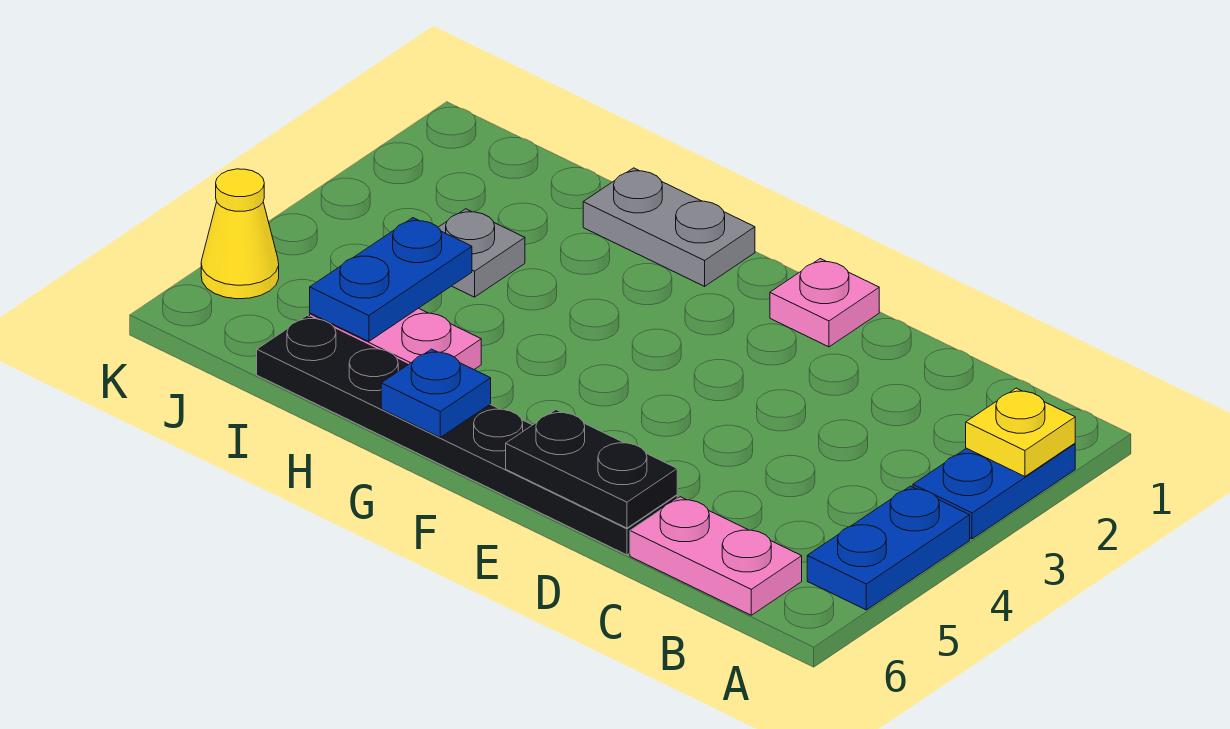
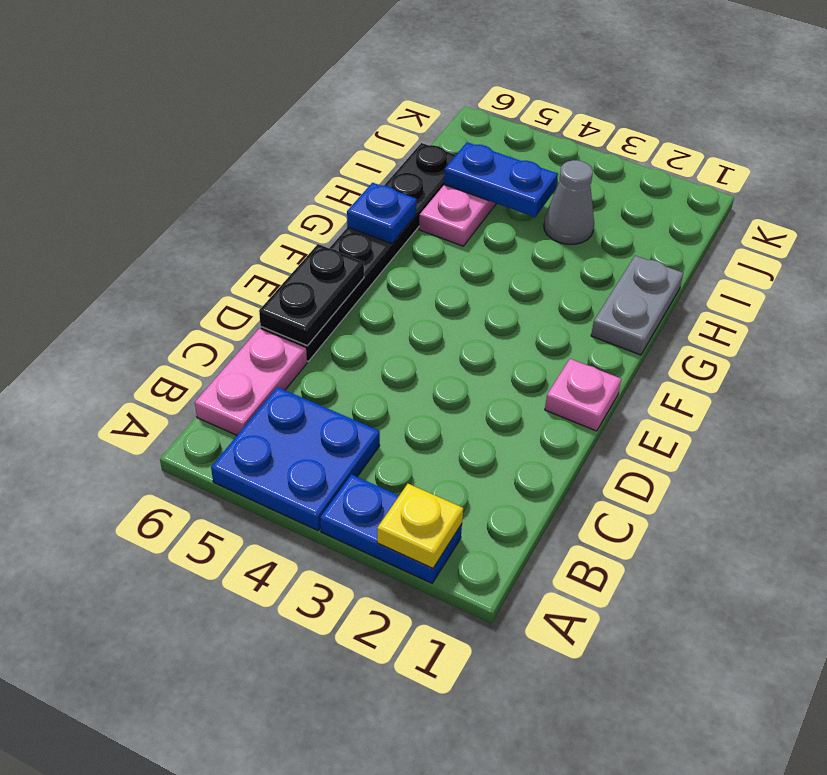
blue plate A4:A5 level 1 -> blue plate A4:B5 level 1
grey plate I3 level 1 -> grey cone I3 level 1
yellow cone K5 level 1 -> none

